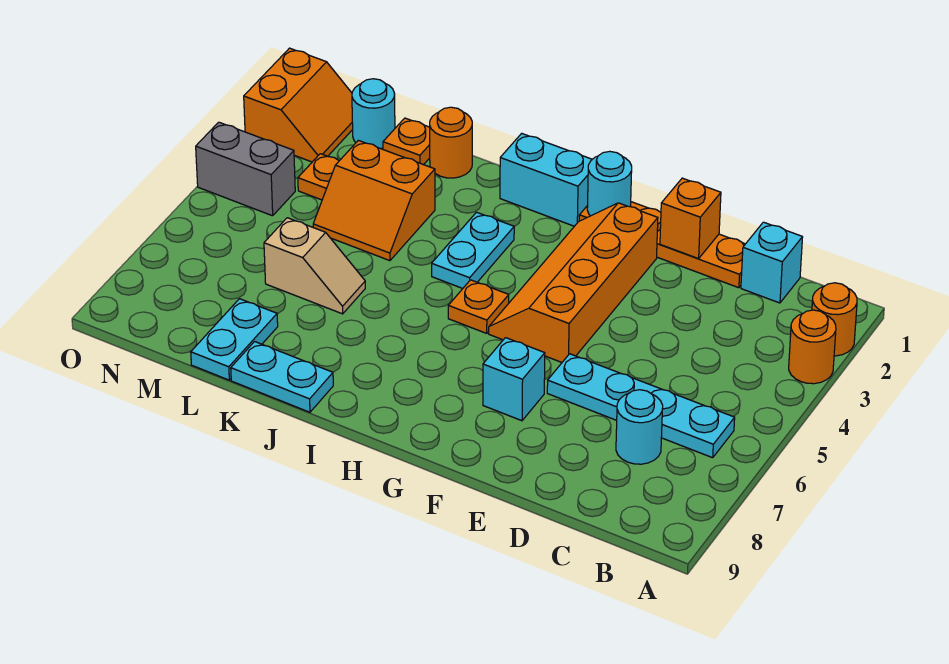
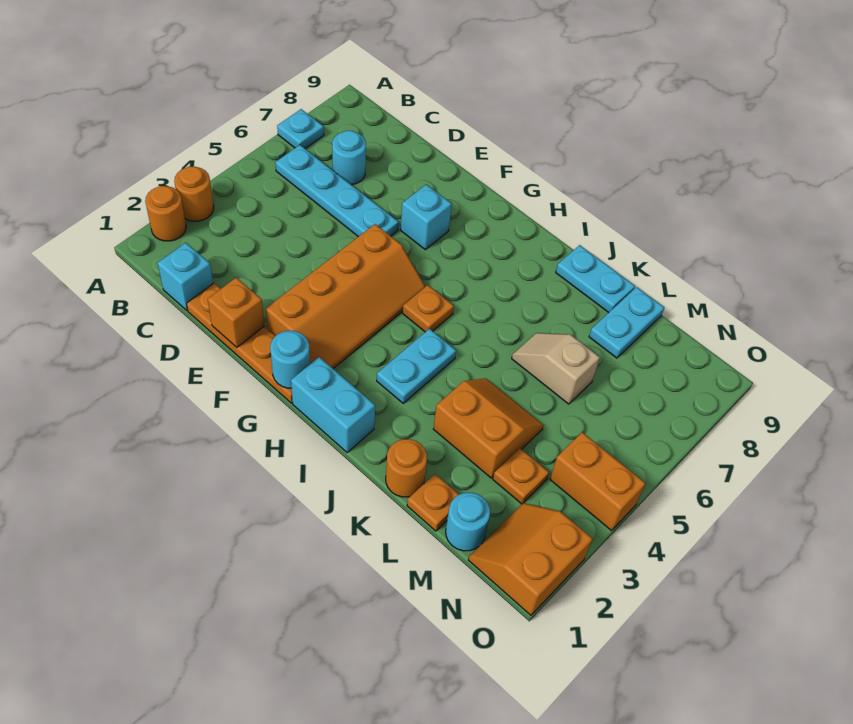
none -> cyan plate A7 level 1
grey brick N4:O4 level 1 -> orange brick N4:O4 level 1

